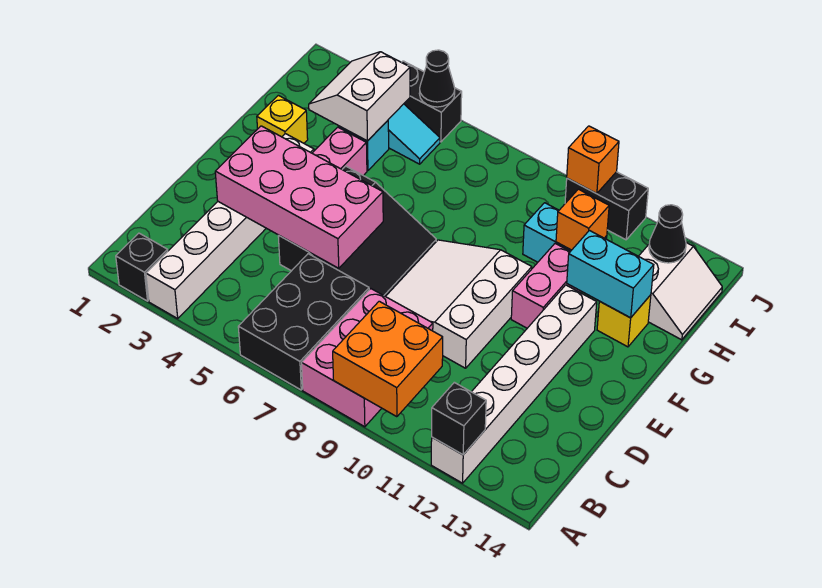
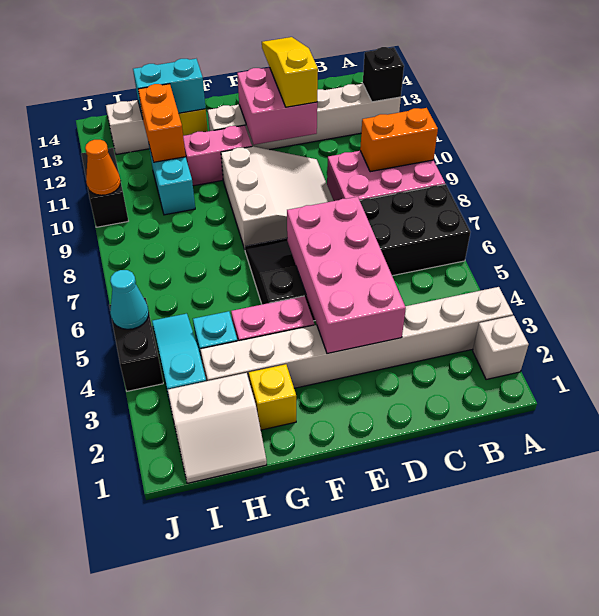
black brick A2 level 1 -> white brick A2 level 1
white brick A3:F3 level 1 -> white brick A3:H3 level 1
orange brick A9:B10 level 2 -> orange brick A9:B9 level 2
white slope D8:F10 level 1 top 10 -> white slope D8:F10 level 1 top F
none -> pink brick D11:E12 level 2
none -> yellow slope D11:D13 level 3 top 11
cyan brick G12:G13 level 2 -> cyan brick G13:H13 level 2
white slope H3:I4 level 2 top 4 -> white slope H1:I2 level 1 top 2
orange brick H11 level 2 -> orange brick H11:H12 level 2
black cone I13 level 2 -> none
black cone J5 level 2 -> cyan cone J5 level 2
orange brick J10 level 2 -> orange cone J10 level 2

